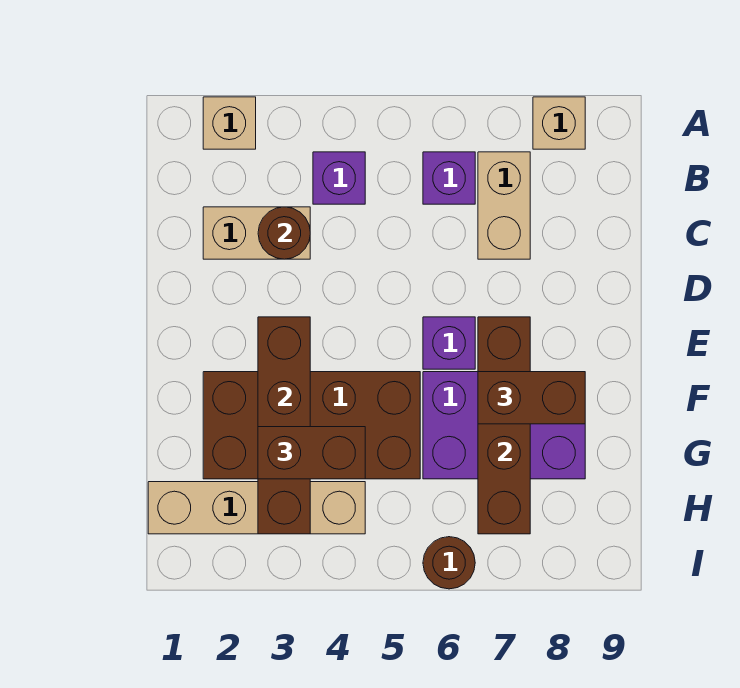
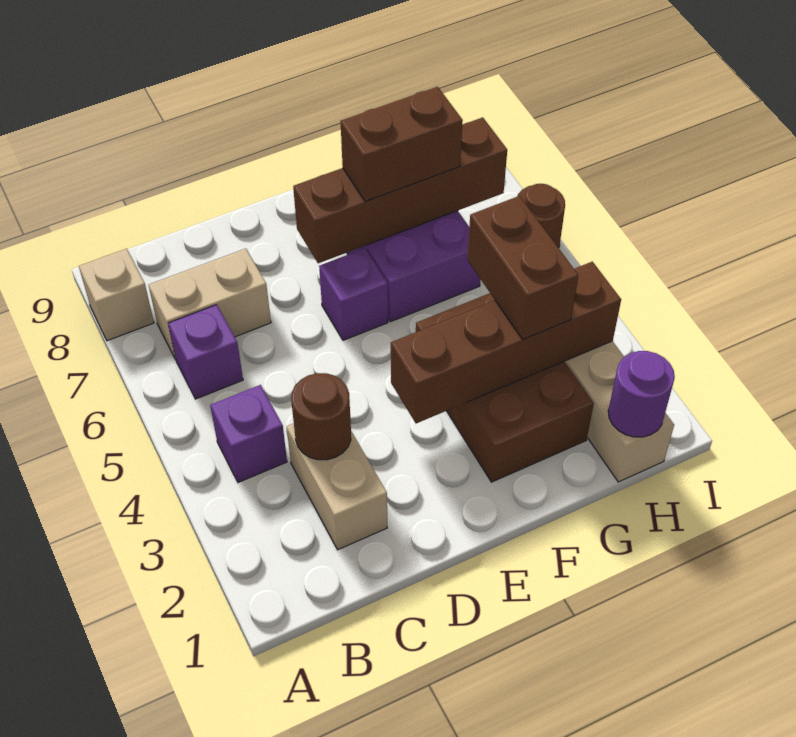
tan brick A2 level 1 -> none
brown brick F2:G5 level 1 -> brown brick F2:G4 level 1
brown brick F7:F8 level 3 -> brown brick F7:G7 level 3
none -> purple round brick H1 level 2

